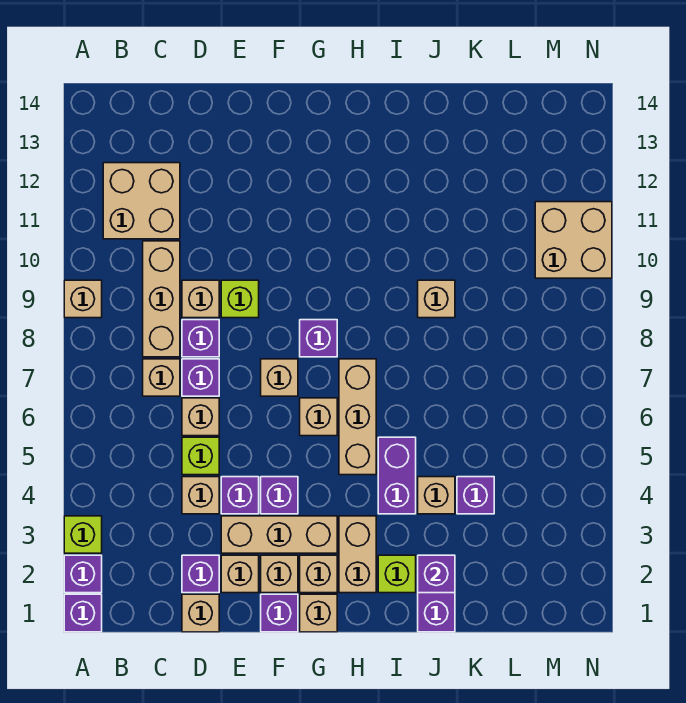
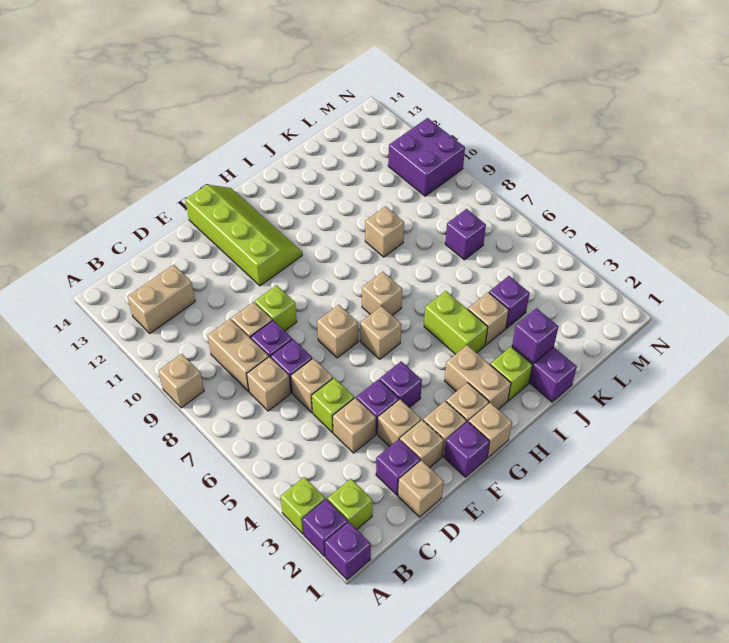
none -> lime brick B2 level 1
tan brick B11:C12 level 1 -> tan brick B12:C12 level 1
tan brick C8:C10 level 1 -> tan brick C8:C9 level 1
tan brick E3:G3 level 1 -> tan brick E3 level 1
none -> lime slope F11:G14 level 1 top F
purple brick G8 level 1 -> purple brick L7 level 1
tan brick H5:H7 level 1 -> tan brick H7 level 1
purple brick I4:I5 level 1 -> lime brick I4:I5 level 1
tan brick M10:N11 level 1 -> purple brick M10:N11 level 1

